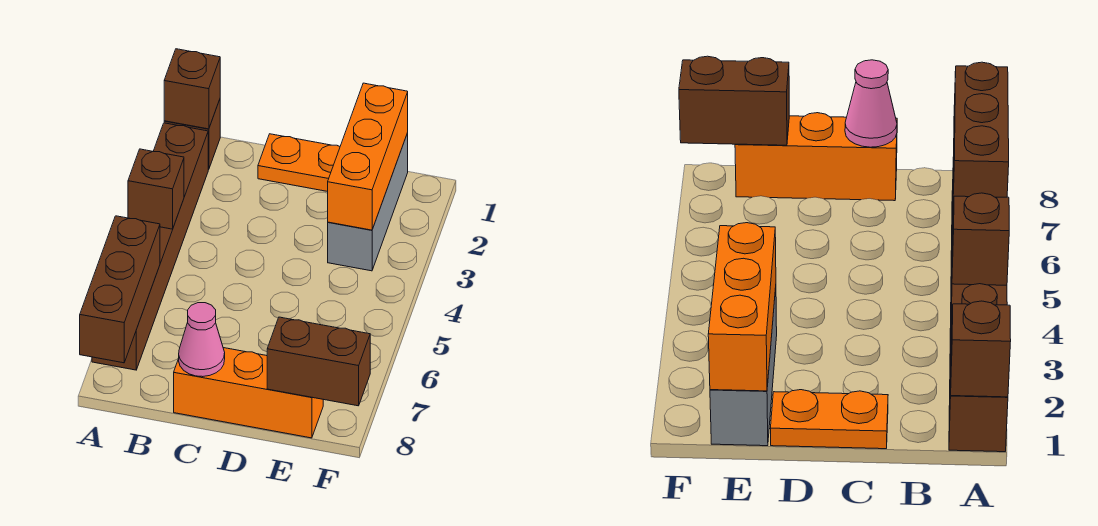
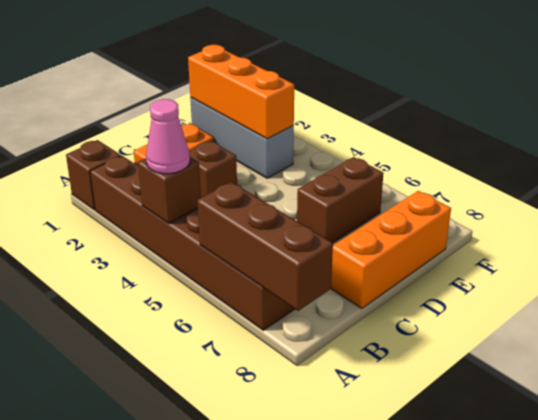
brown brick A1 level 2 -> brown brick C3 level 1
pink cone C8 level 2 -> pink cone A4 level 3
brown brick E8:F8 level 2 -> brown brick D6:E6 level 1

